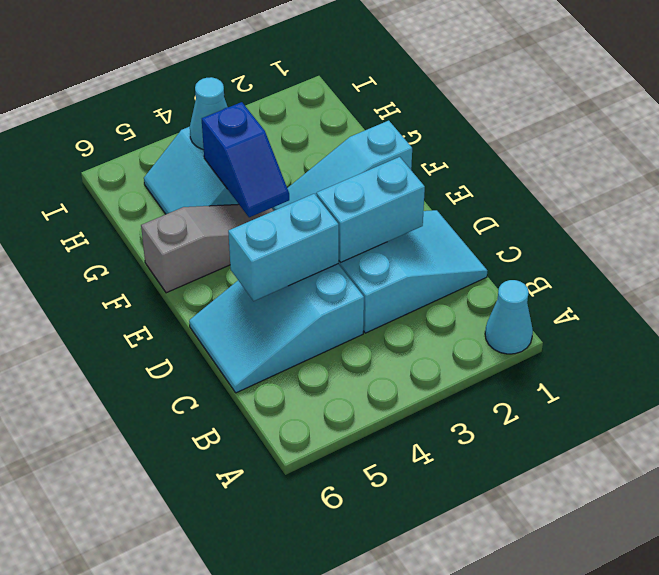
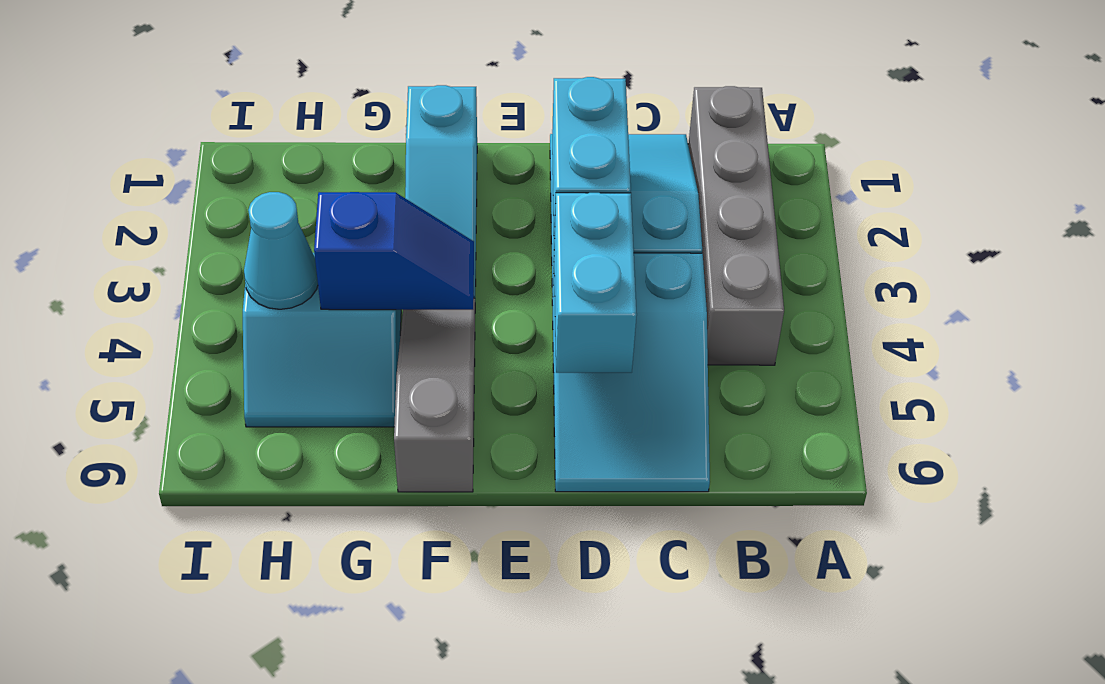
cyan cone A1 level 1 -> none
none -> grey brick B1:B4 level 1

